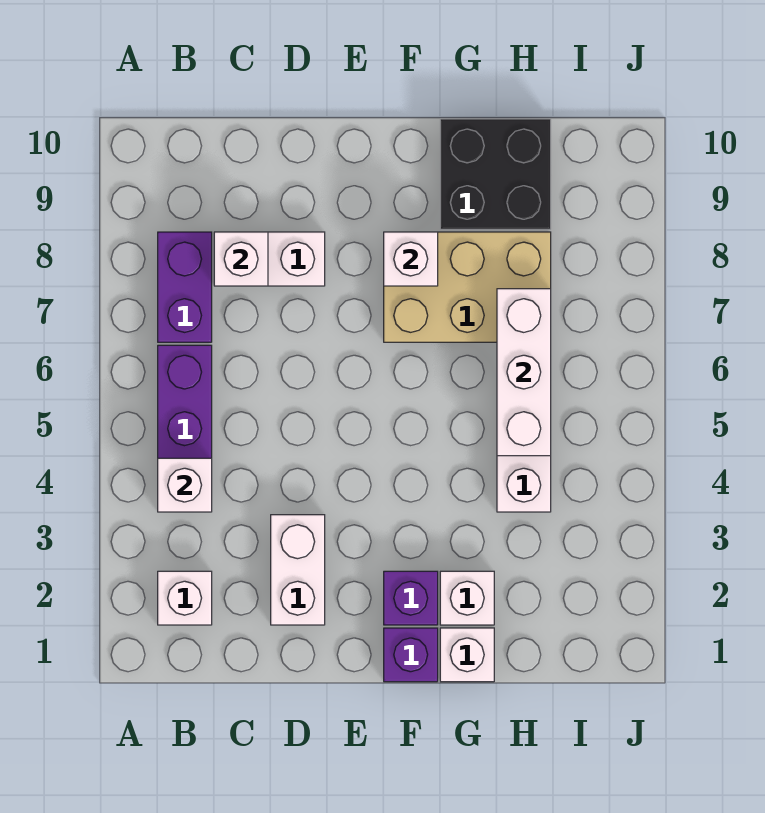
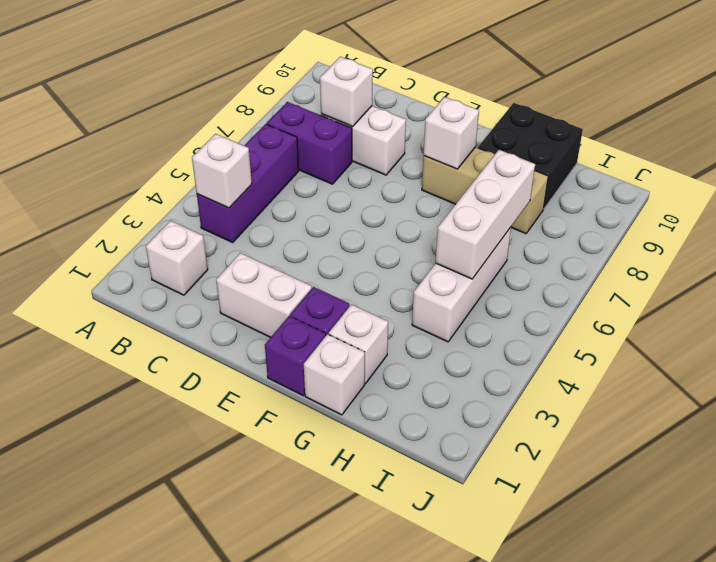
purple brick B7:B8 level 1 -> purple brick B7:C7 level 1
white brick D2:D3 level 1 -> white brick D2:E2 level 1
tan brick F7:H8 level 1 -> tan brick F8:H8 level 1

